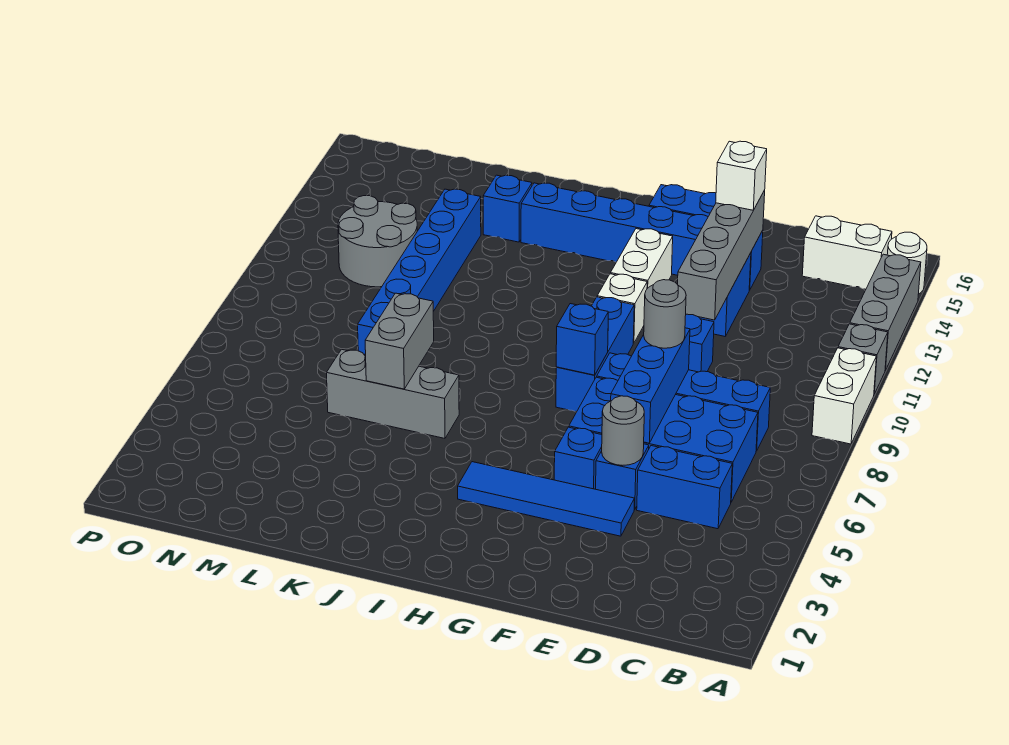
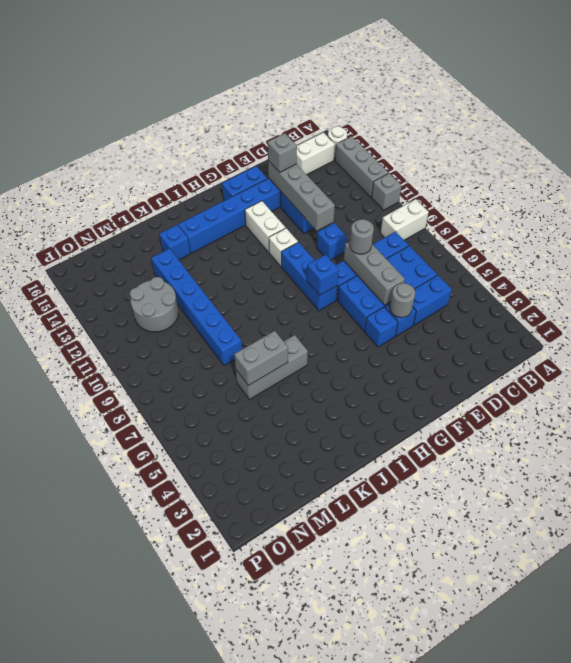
white brick A9:A10 level 1 -> white brick A9:B9 level 1
blue tile E4:H4 level 1 -> none
blue brick E6:E8 level 2 -> grey brick E6:E8 level 2
white brick E14 level 3 -> grey brick E14 level 3
grey brick K6:K7 level 2 -> grey brick K6:L6 level 2

